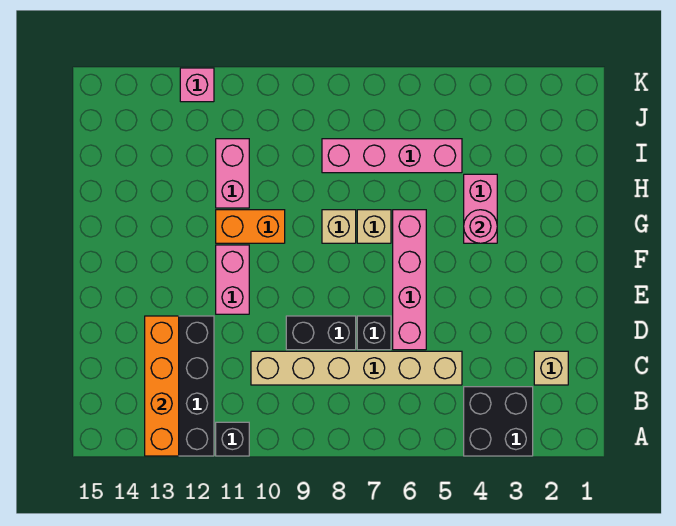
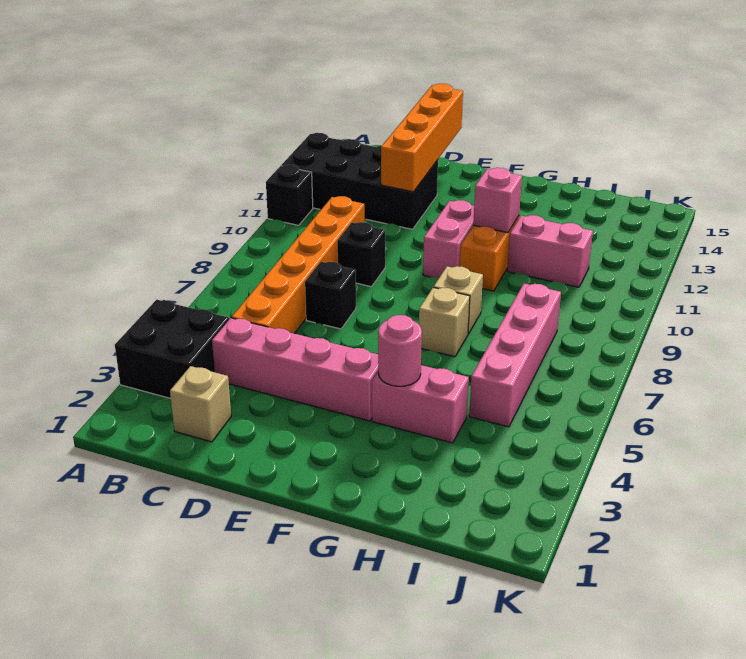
orange brick A13:D13 level 2 -> orange brick D12:D15 level 2
tan brick C5:C10 level 1 -> orange brick C5:C10 level 1
pink brick D6:G6 level 1 -> pink brick C4:F4 level 1
black brick D8:D9 level 1 -> black brick D9 level 1
pink brick E11:F11 level 1 -> pink brick F10:F11 level 1
pink brick K12 level 1 -> pink brick G11 level 2

